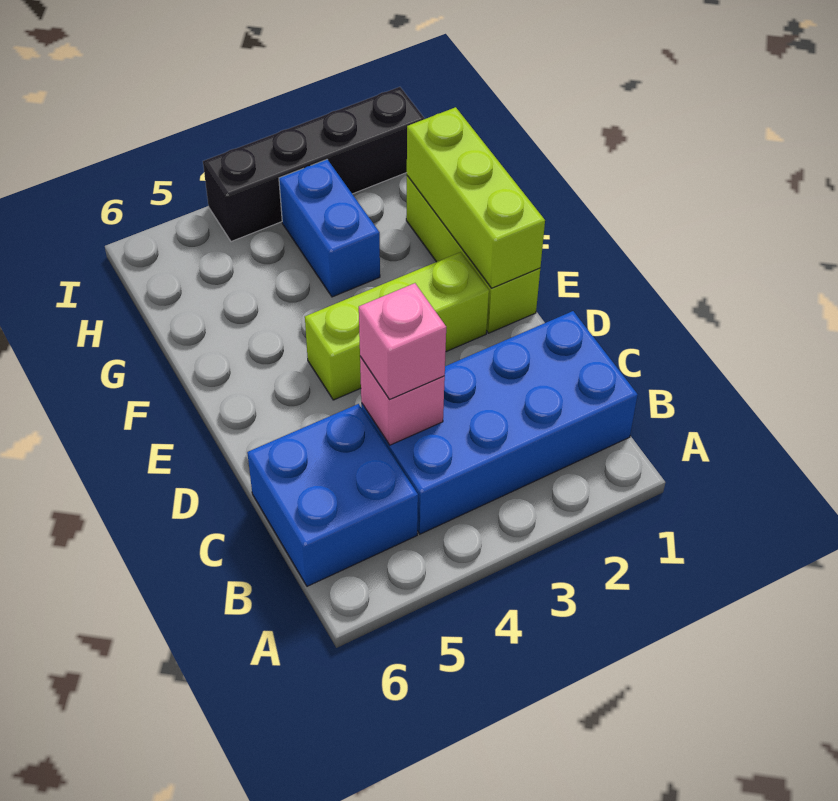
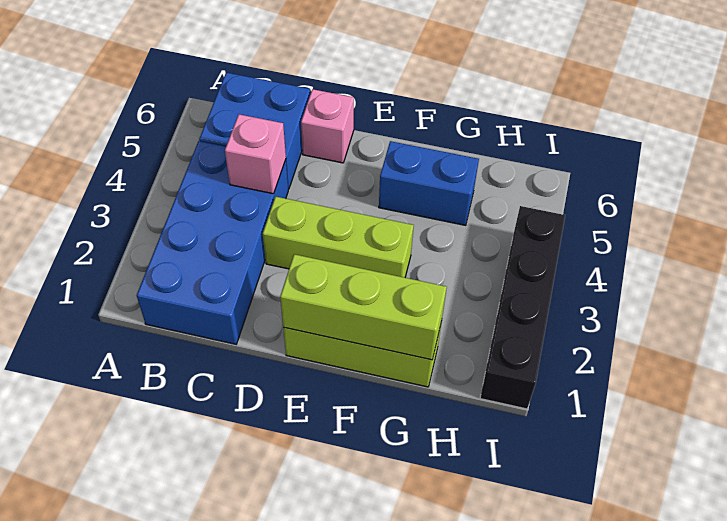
pink brick C4 level 3 -> pink brick D6 level 1
lime brick E2:E4 level 1 -> lime brick D3:F3 level 1
blue brick G3:H3 level 1 -> blue brick F5:G5 level 1

